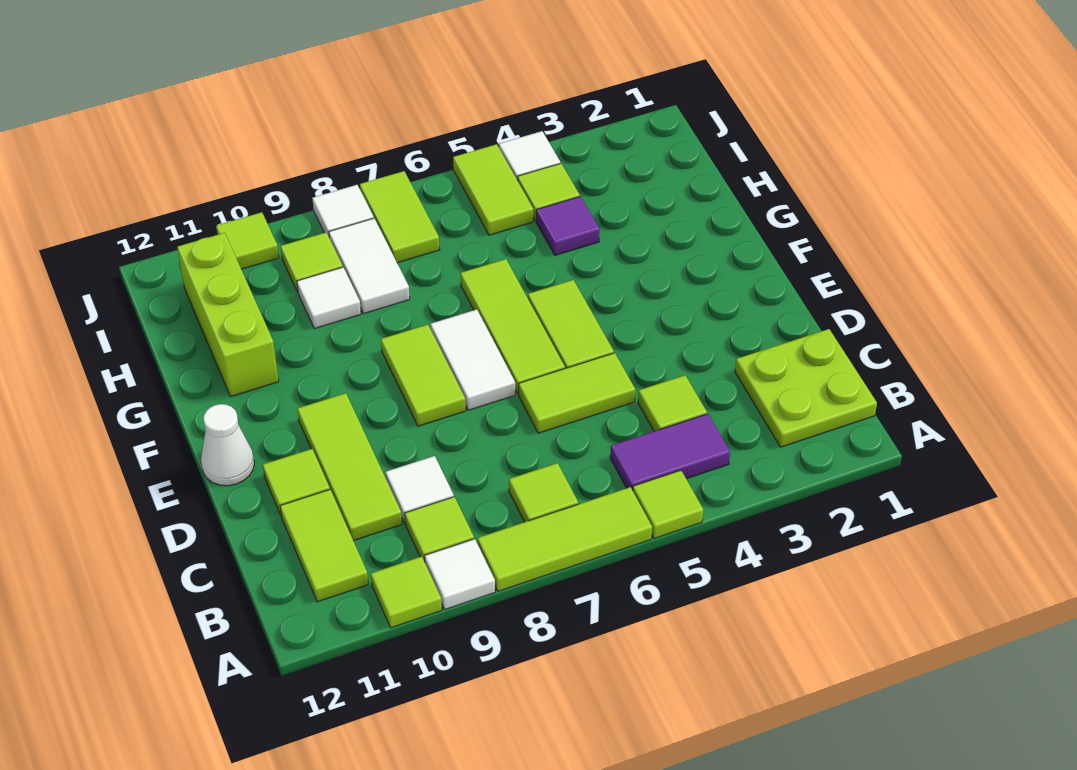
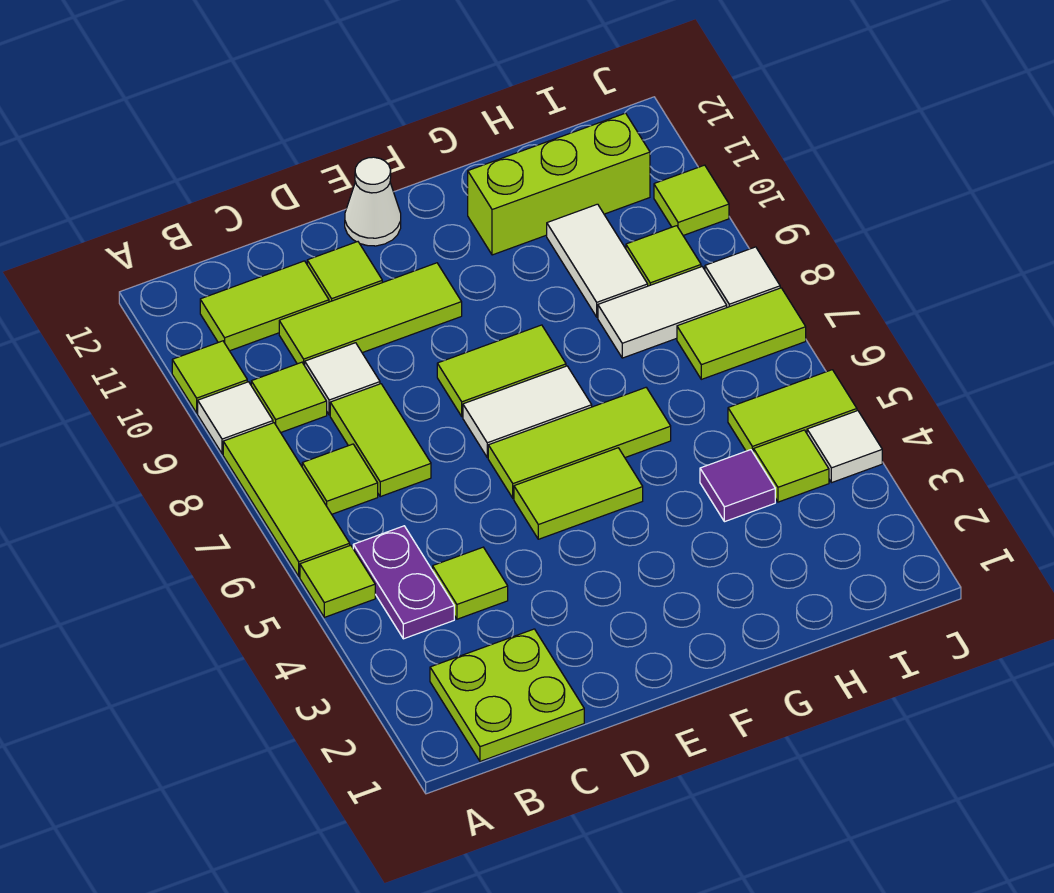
purple tile B4:B5 level 1 -> purple plate B4:B5 level 1
lime tile D5:D6 level 1 -> lime tile C7:C8 level 1
white tile H9 level 1 -> white tile H9:H10 level 1

